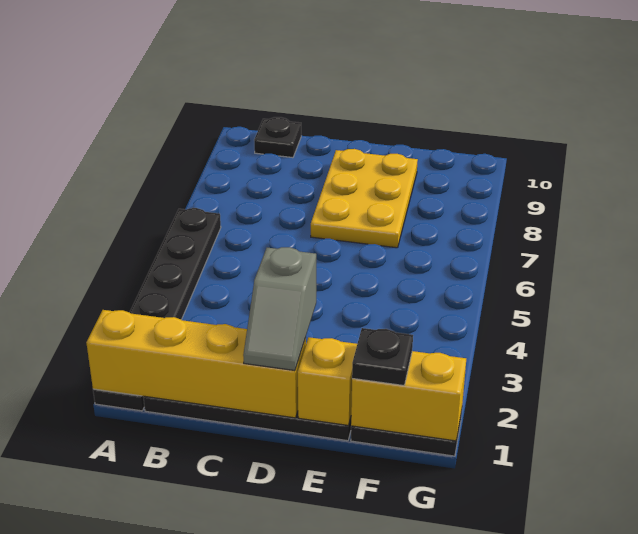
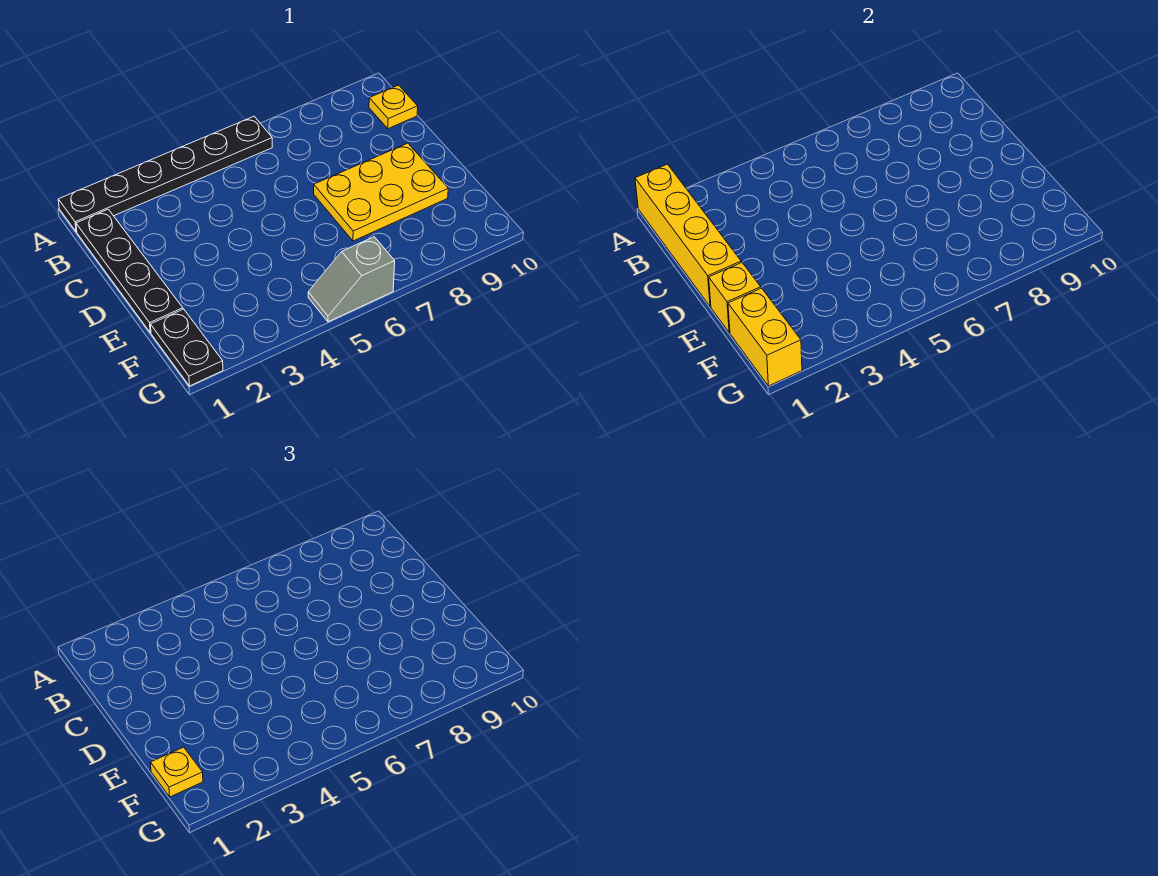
black plate B10 level 1 -> yellow plate B10 level 1
grey slope D1:D2 level 3 top 2 -> grey slope G5:G6 level 1 top 6
black plate F1 level 3 -> yellow plate F1 level 3

